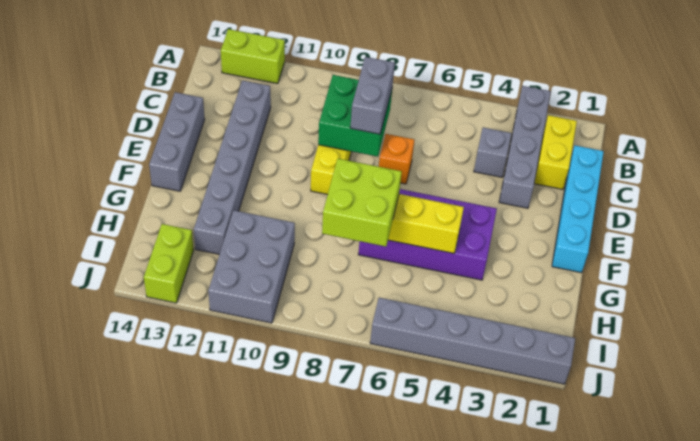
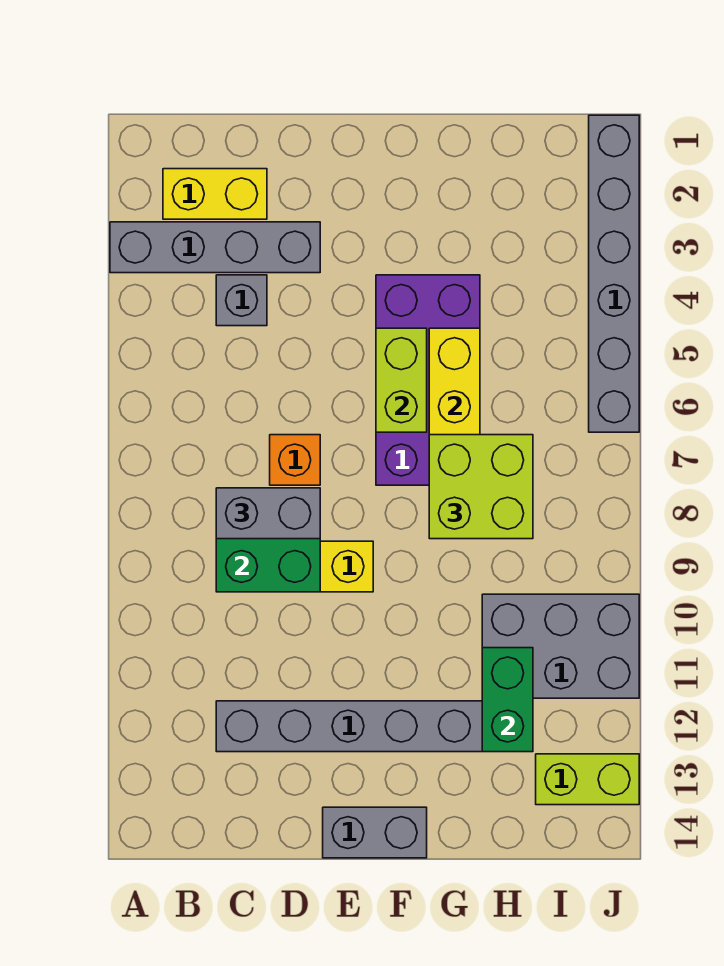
lime brick A12:A13 level 1 -> lime brick F5:F6 level 2
cyan brick C1:F1 level 1 -> none
grey brick D14:F14 level 1 -> grey brick E14:F14 level 1
none -> green brick H11:H12 level 2

